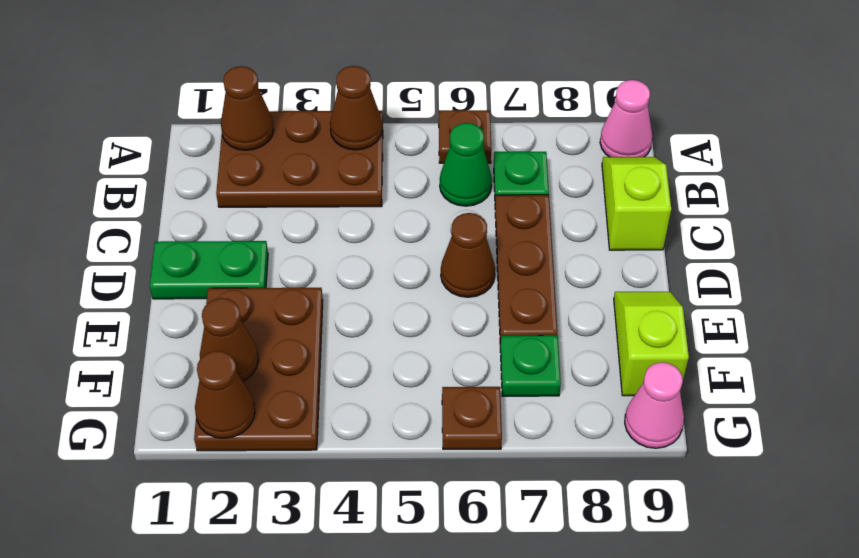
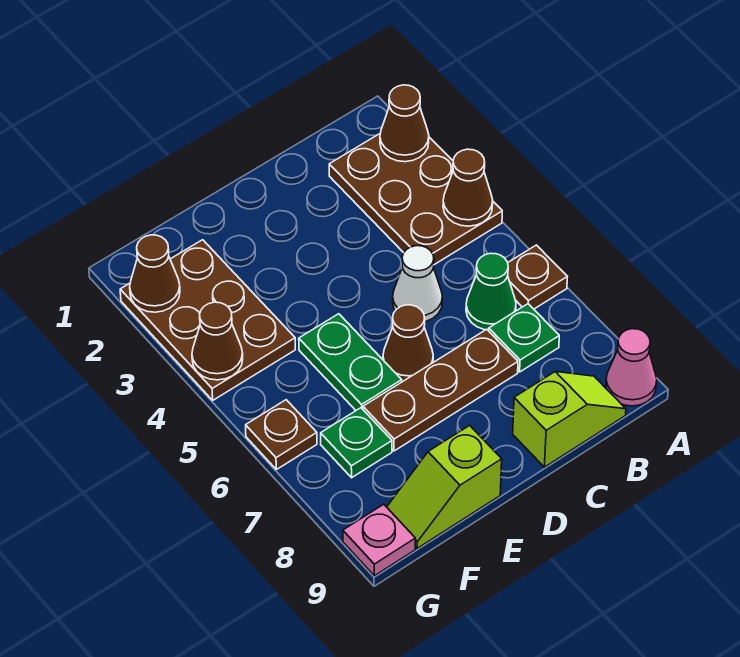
none -> white cone C5 level 1
green plate D1:D2 level 1 -> green plate E5:E6 level 1
brown plate E2:G3 level 1 -> brown plate F2:G4 level 1
lime slope E9:F9 level 1 top F -> lime slope E9:F9 level 1 top E
brown cone F2 level 2 -> brown cone G4 level 2
pink cone G9 level 1 -> pink plate G9 level 1

